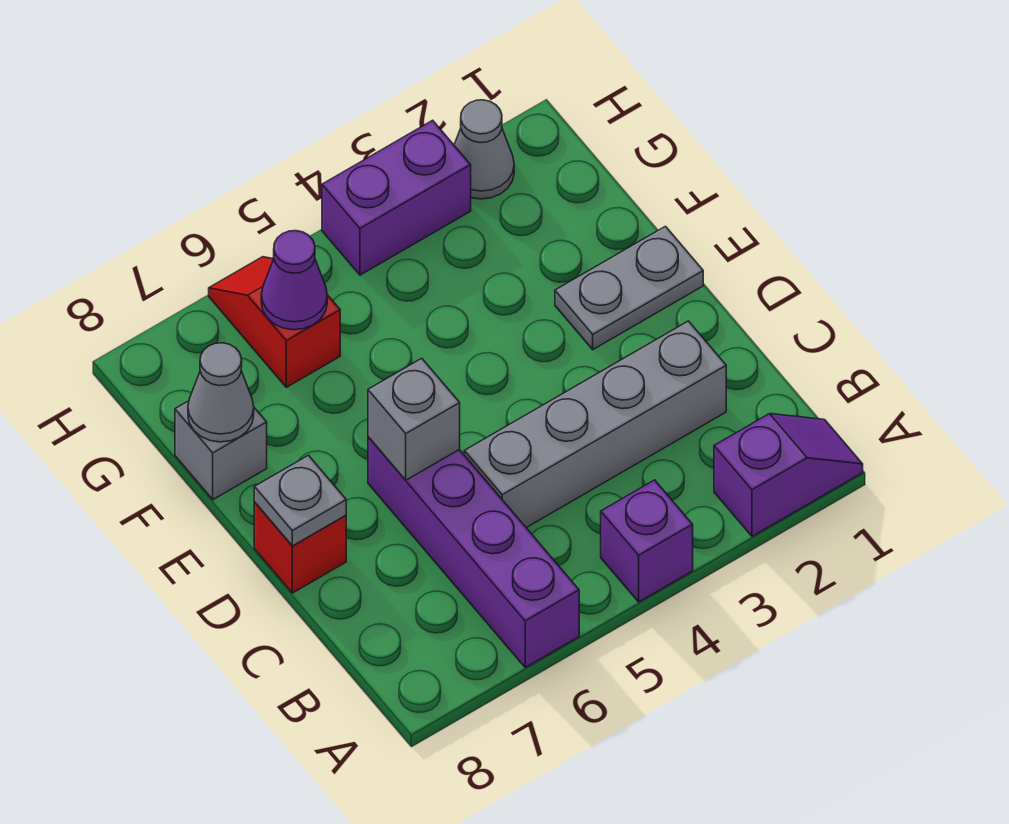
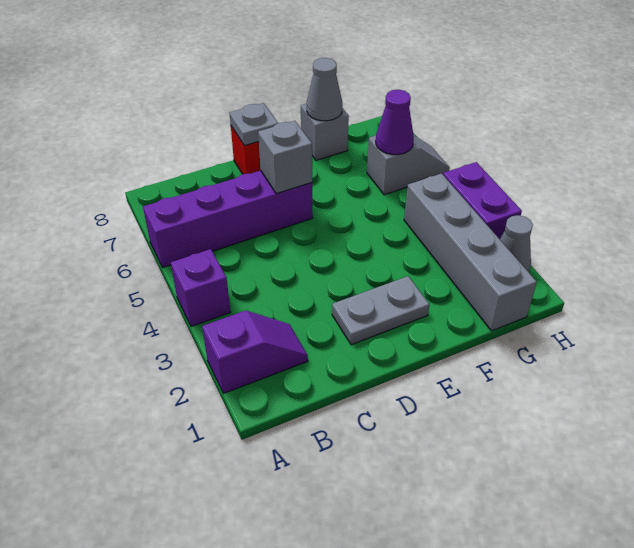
purple slope A1:A2 level 1 top 2 -> purple slope A2:B2 level 1 top A
grey brick C2:C5 level 1 -> grey brick G1:G4 level 1
grey plate E1:E2 level 1 -> grey plate D2:E2 level 1
red slope G6:H6 level 1 top G -> grey slope G6:H6 level 1 top G

